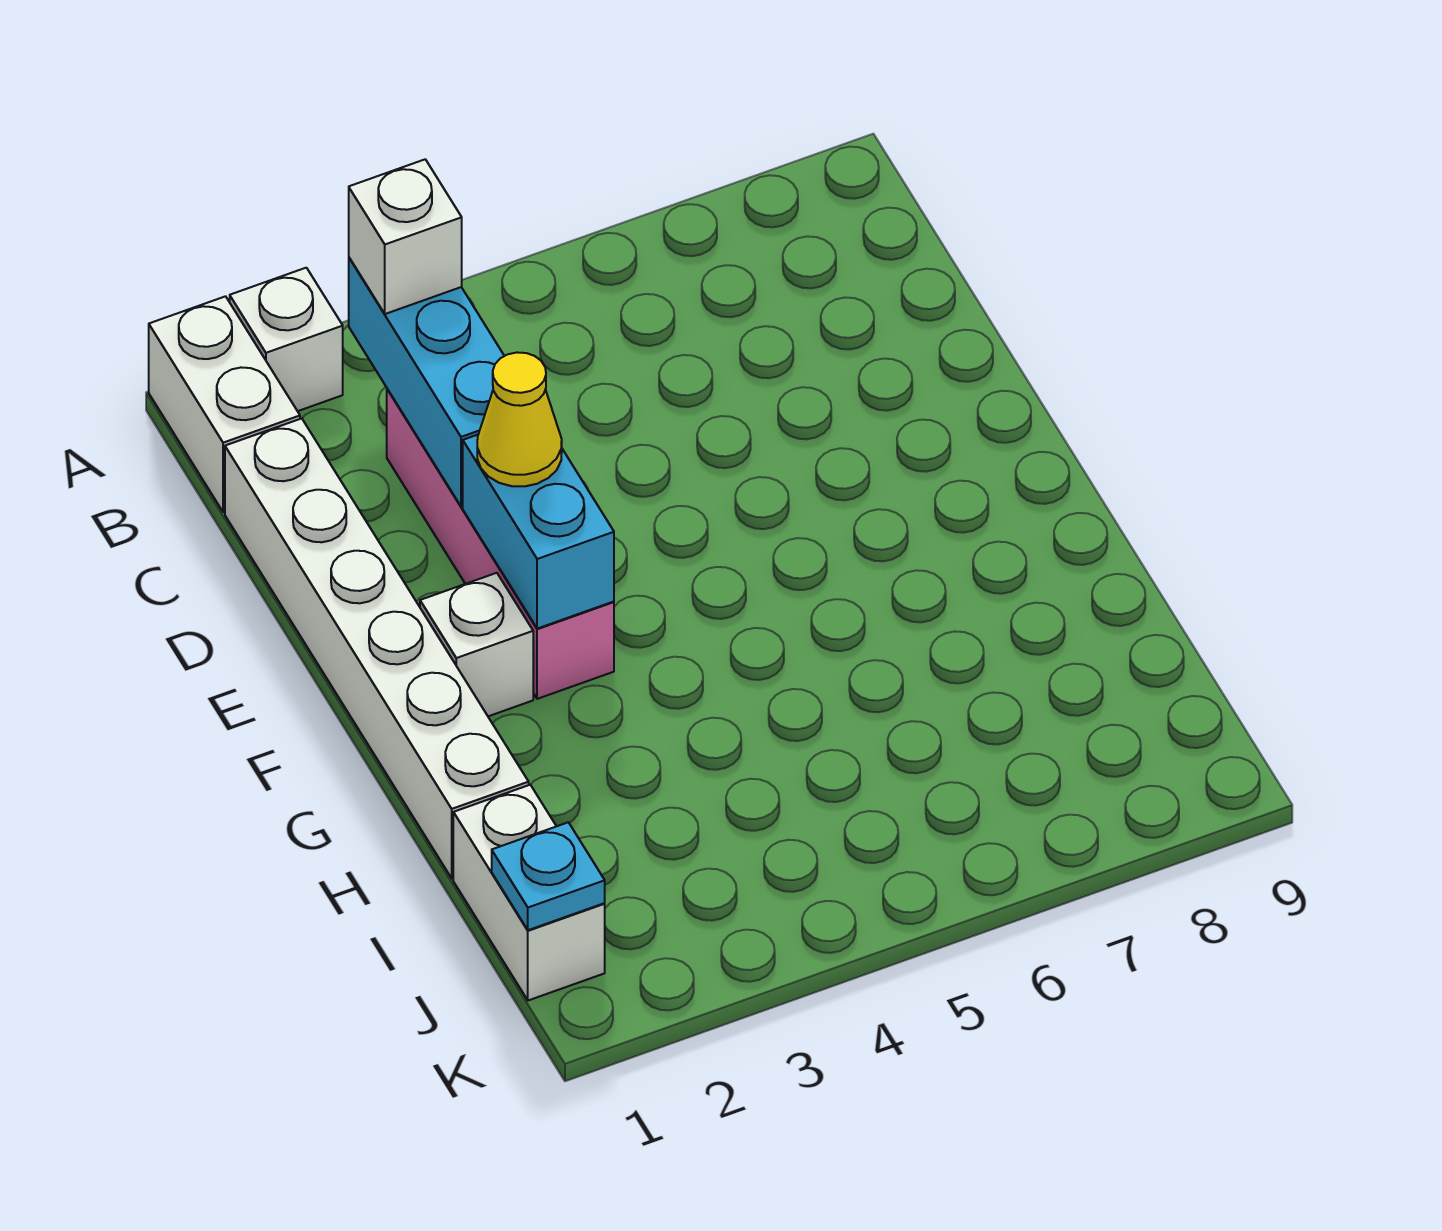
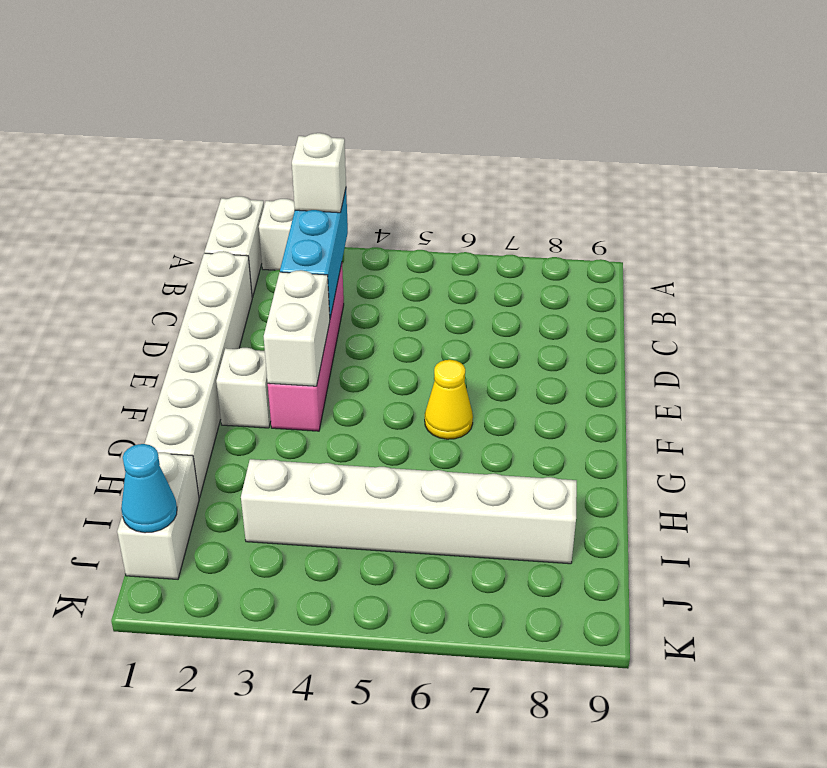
cyan brick E3:F3 level 2 -> white brick E3:F3 level 2
yellow cone E3 level 3 -> yellow cone F6 level 1
none -> white brick I3:I8 level 1
cyan plate J1 level 2 -> cyan cone J1 level 2

